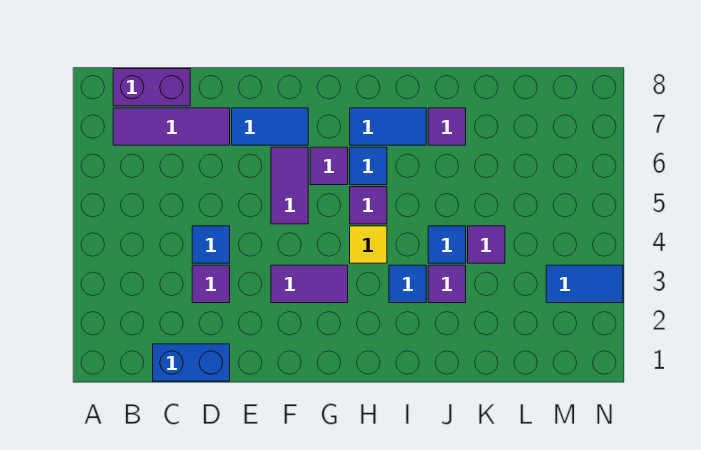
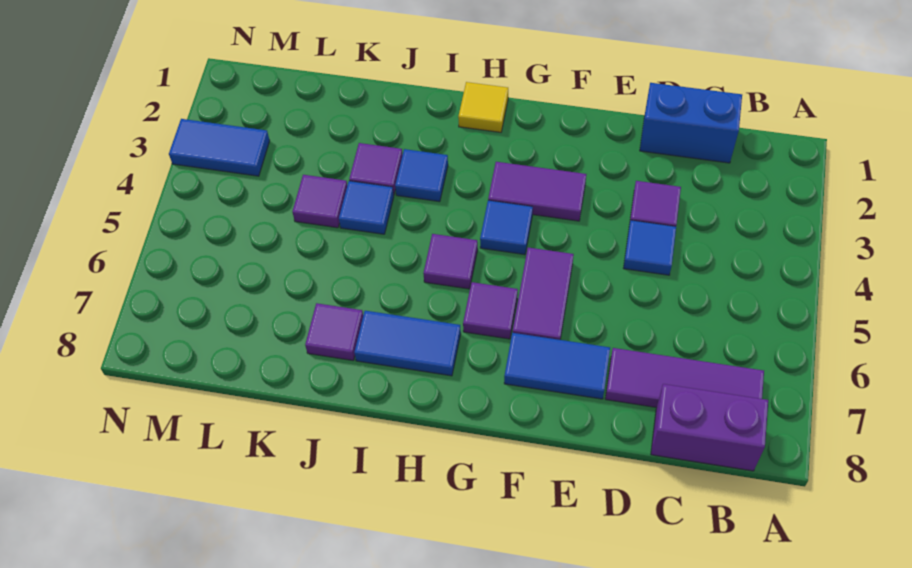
yellow tile H4 level 1 -> yellow tile H1 level 1
blue tile H6 level 1 -> blue tile G4 level 1

